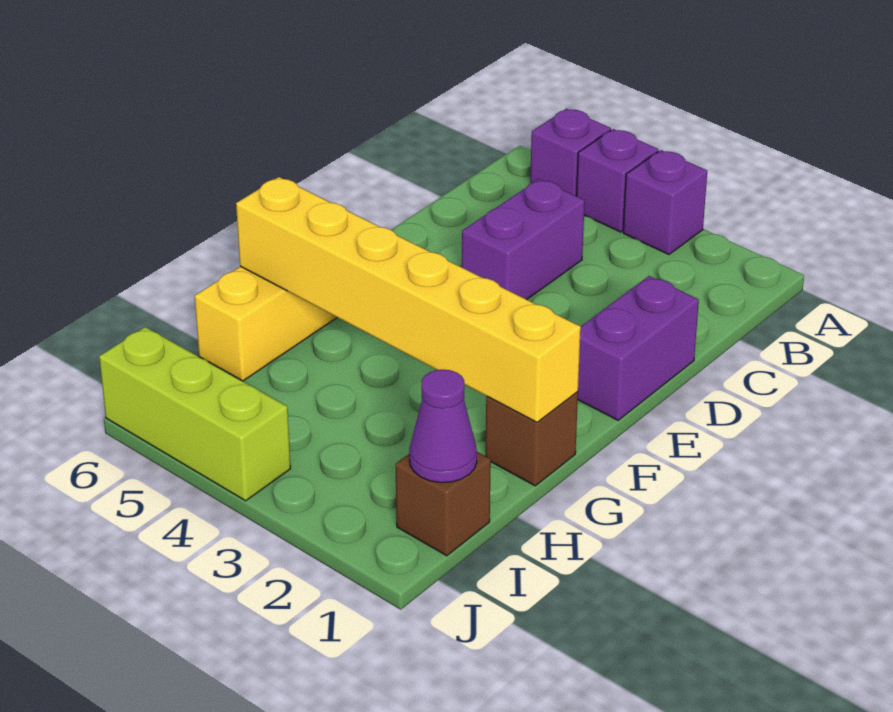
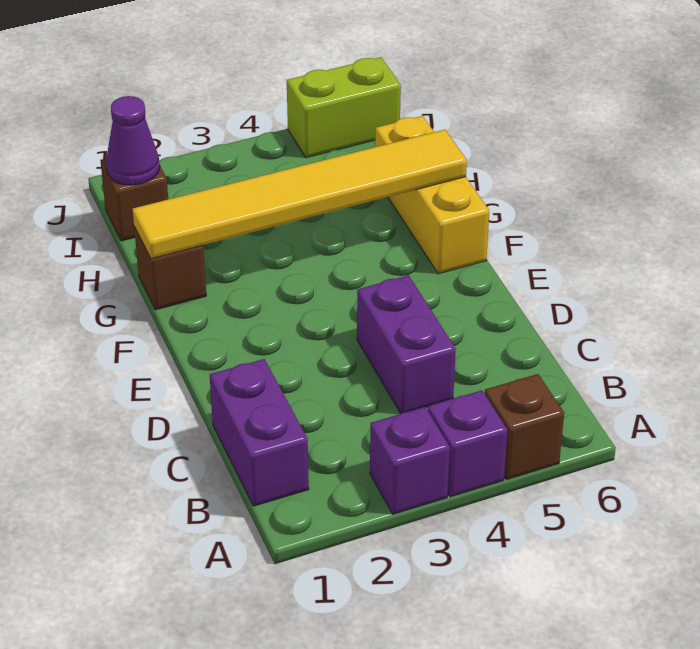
purple brick A5 level 1 -> brown brick A5 level 1
purple brick D1:E1 level 1 -> purple brick B1:C1 level 1
yellow brick G1:G6 level 2 -> yellow tile G1:G6 level 2
lime brick J4:J6 level 1 -> lime brick J5:J6 level 1

